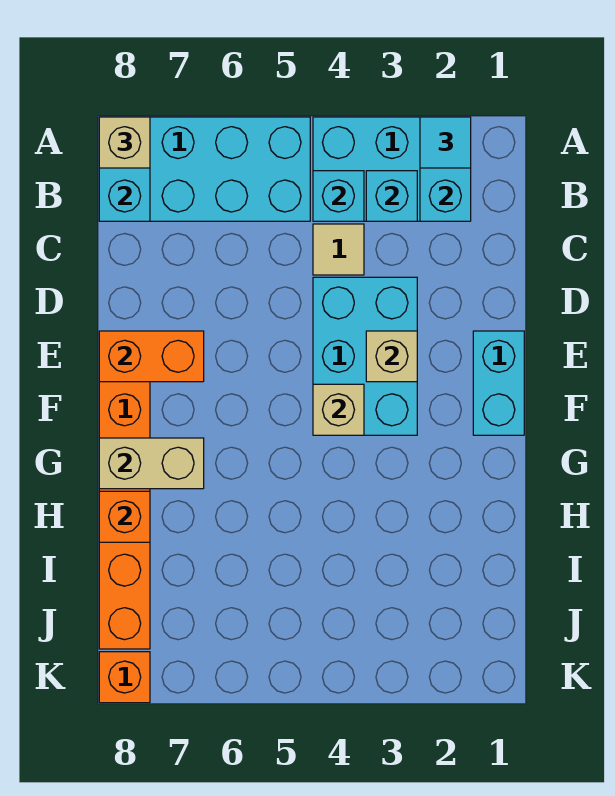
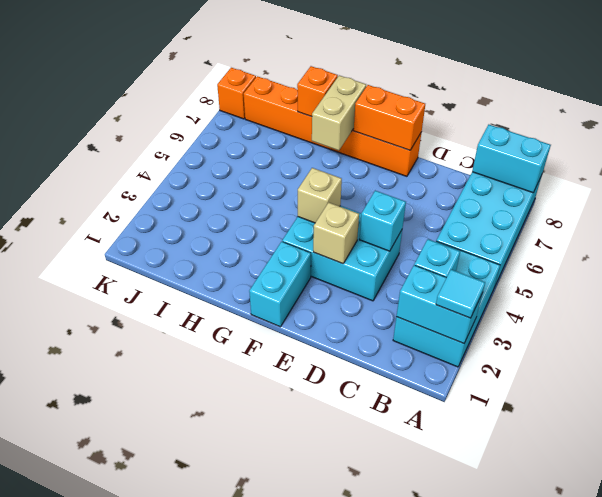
tan brick A8 level 3 -> none
cyan brick B4 level 2 -> cyan brick D4 level 2
tan tile C4 level 1 -> none
cyan brick E1:F1 level 1 -> cyan brick F1:F2 level 1
orange brick E7:E8 level 2 -> orange brick E8:F8 level 2

